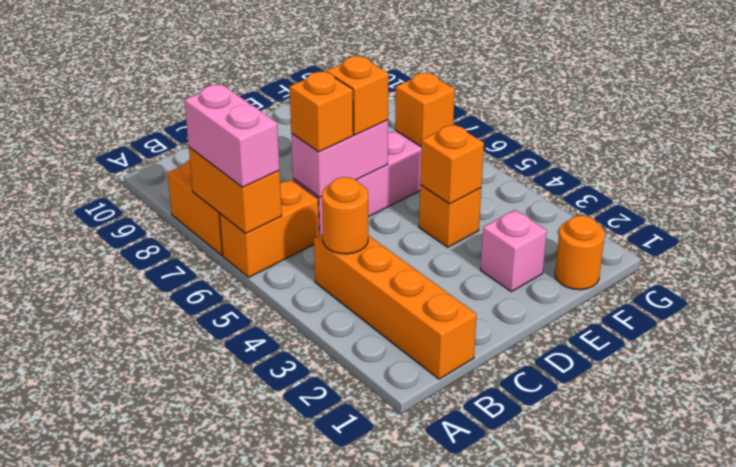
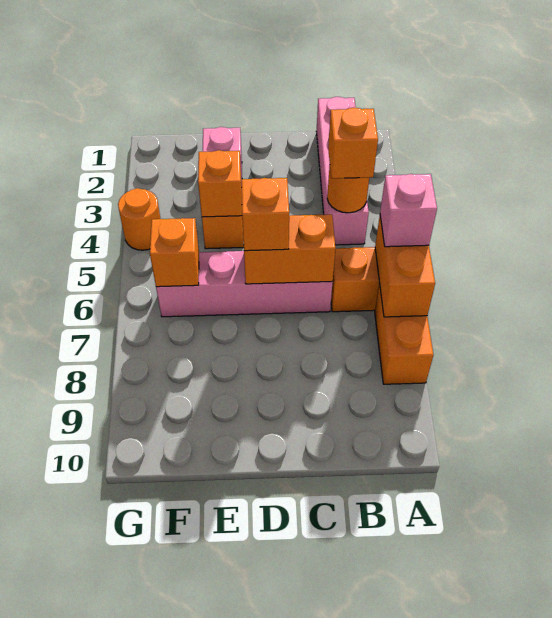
pink brick A6:A7 level 3 -> pink brick A6 level 3
orange brick B1:B4 level 1 -> pink brick B1:B4 level 1
pink brick C6:D6 level 2 -> orange brick C6:D6 level 2
orange brick C6 level 3 -> orange brick B4 level 3
orange round brick F1 level 1 -> orange round brick G4 level 1

